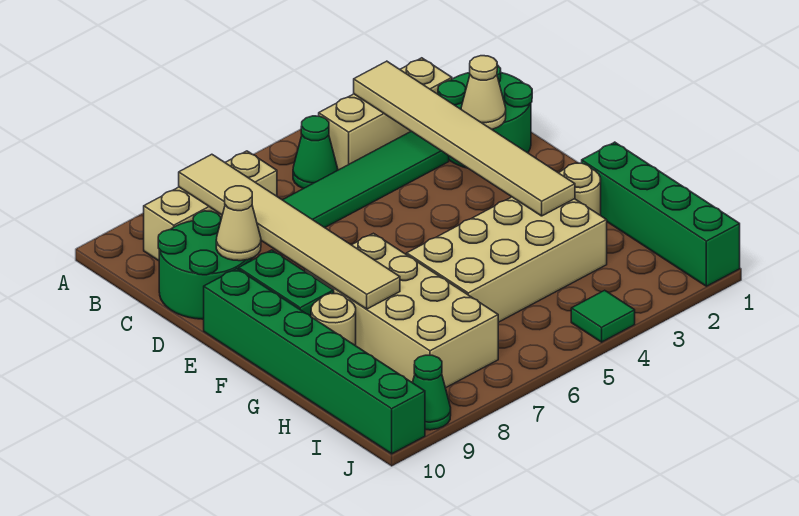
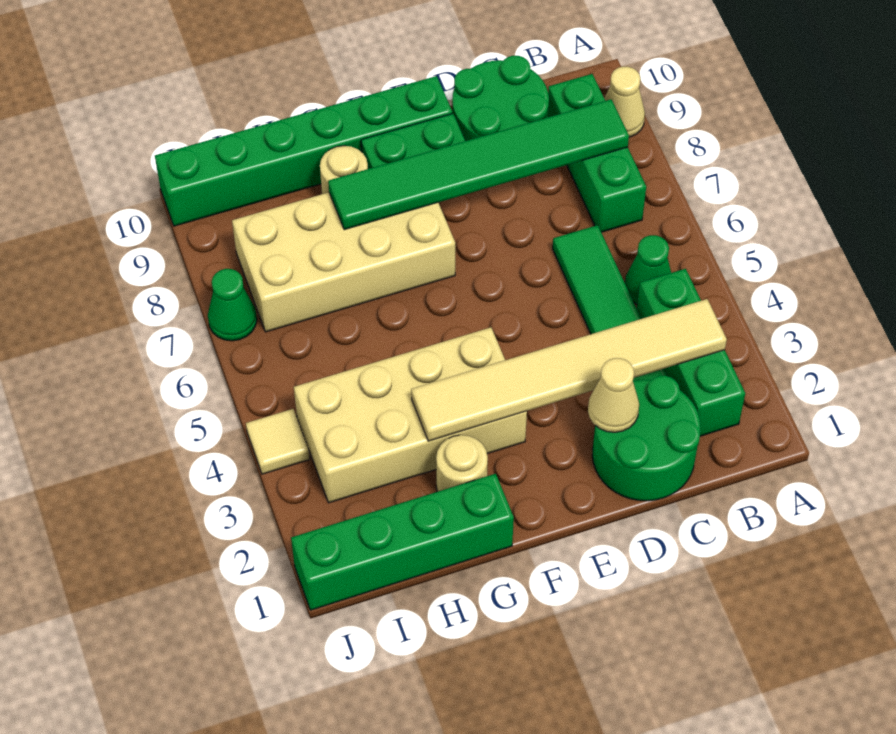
tan brick B2:B4 level 1 -> green brick B2:B4 level 1
tan brick B7:B9 level 1 -> green brick B7:B9 level 1
tan tile B8:G8 level 2 -> green tile B8:G8 level 2
tan cone D9 level 2 -> tan cone A9 level 1
tan brick G3:H6 level 1 -> tan brick F3:I4 level 1
green tile J4 level 1 -> tan tile J4 level 1
green cone J9 level 1 -> green cone J7 level 1

